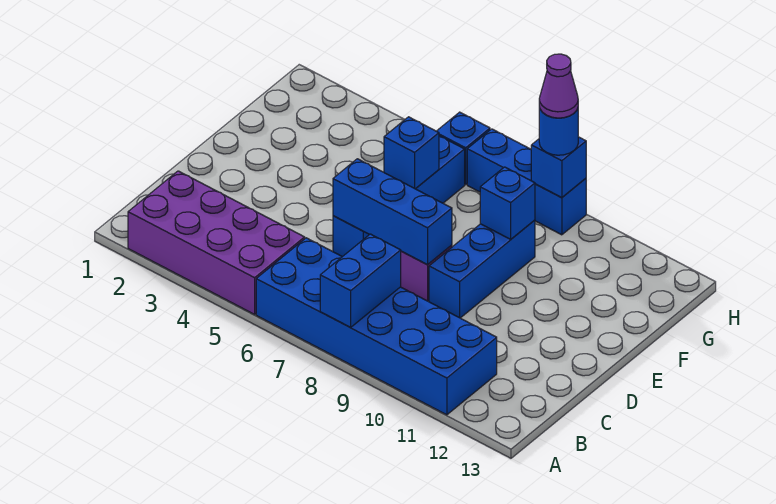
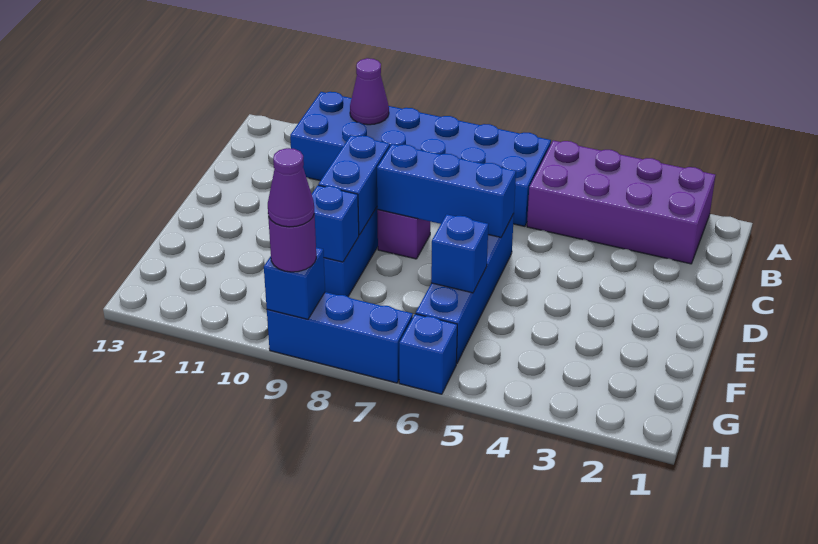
blue brick A8:B8 level 2 -> blue brick D9:E9 level 2
none -> purple cone A10 level 2
blue round brick H9 level 3 -> purple round brick H9 level 3

